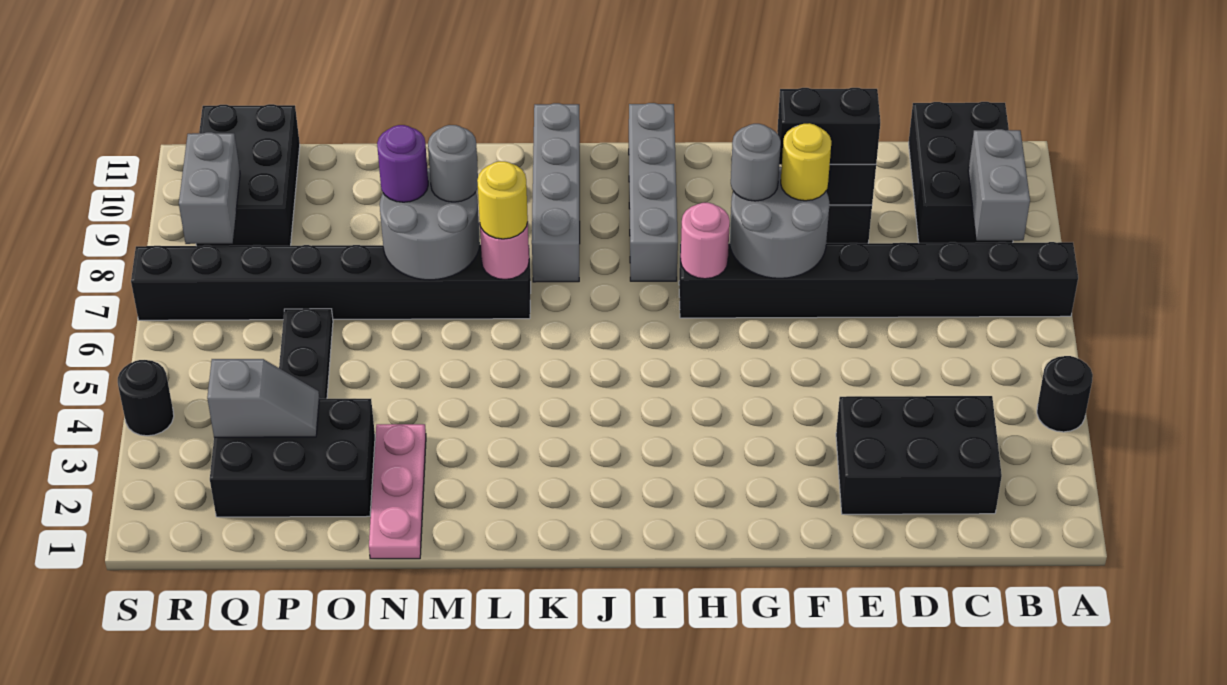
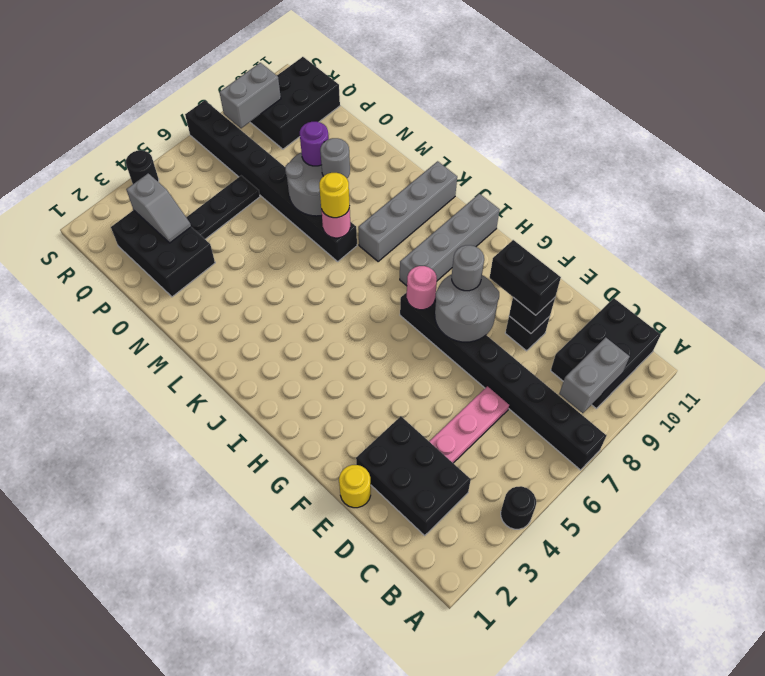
yellow round brick F8 level 3 -> yellow round brick E1 level 1
pink plate N1:N3 level 1 -> pink plate D4:D6 level 1

